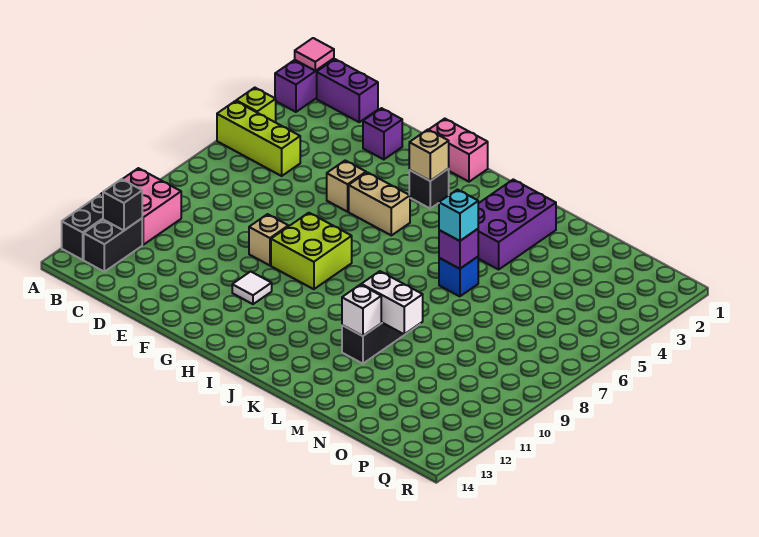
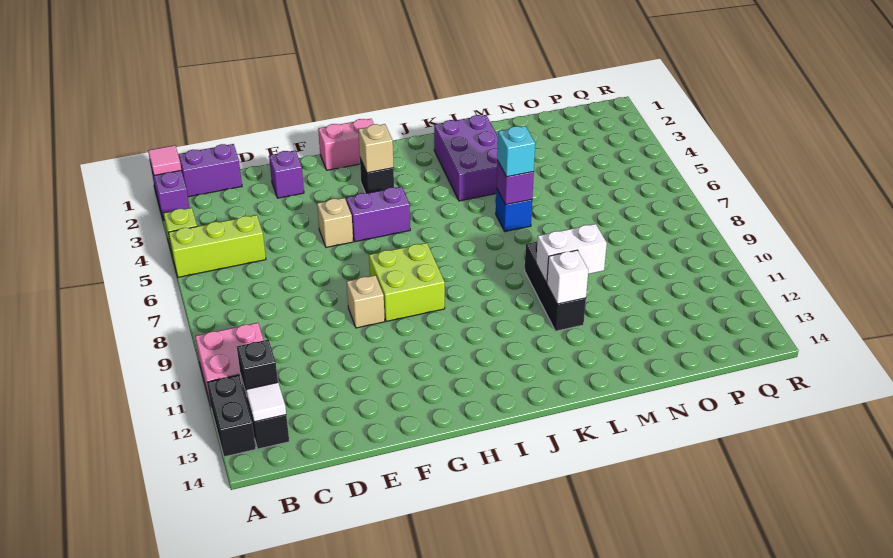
tan brick G5:H5 level 1 -> purple brick G5:H5 level 1
white tile G11 level 1 -> white tile B13 level 2

